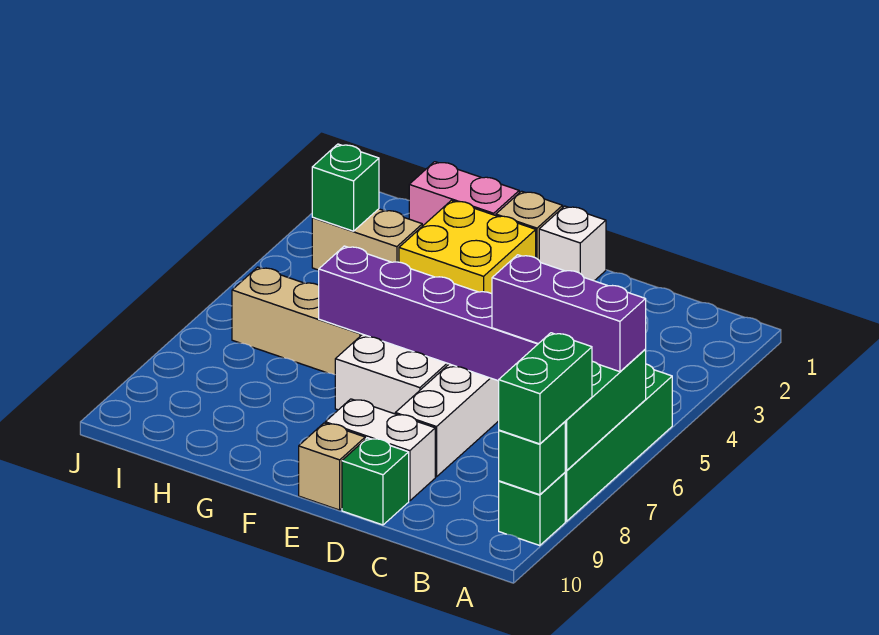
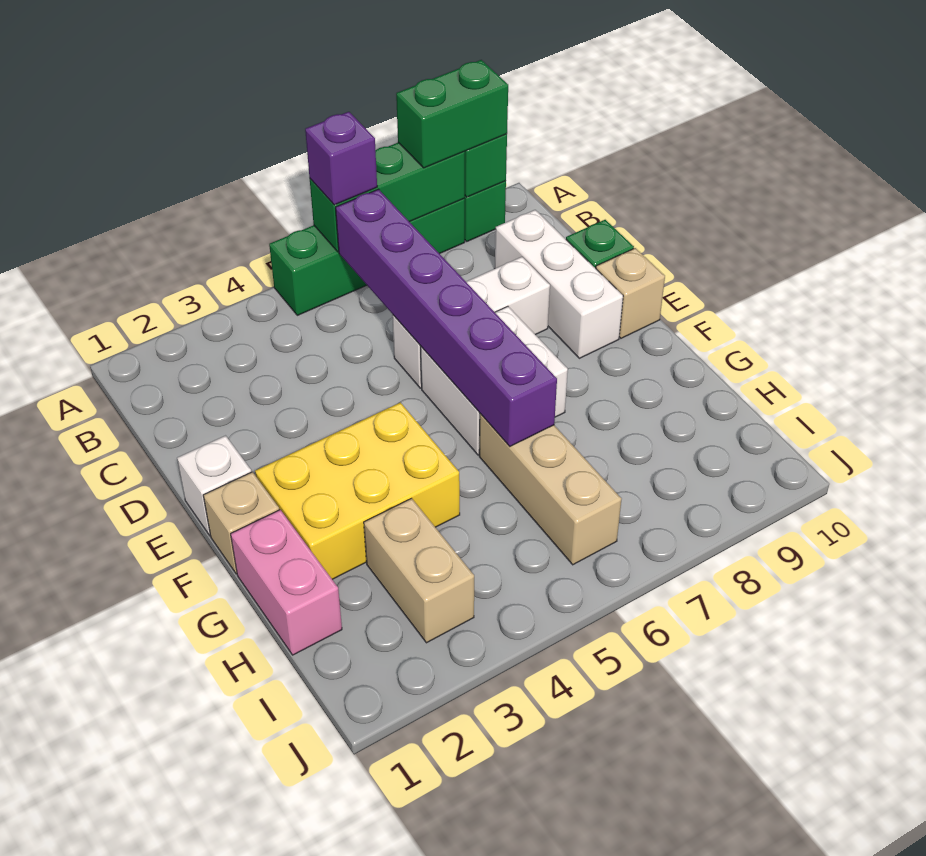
purple brick A6:C6 level 3 -> purple brick A6 level 3
white brick D9:E9 level 1 -> white brick C9:E9 level 1
yellow brick F2:G3 level 1 -> yellow brick F2:G4 level 1
green brick I3 level 2 -> none

